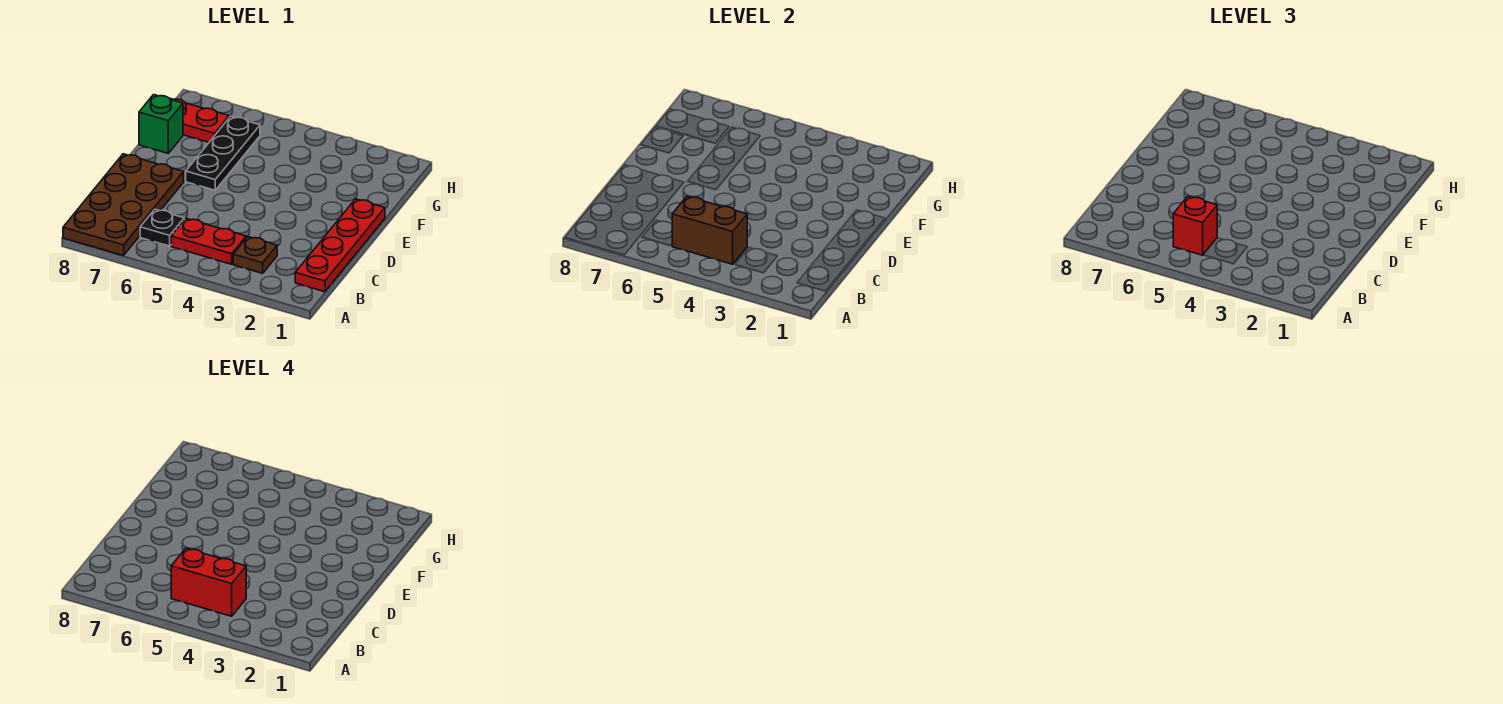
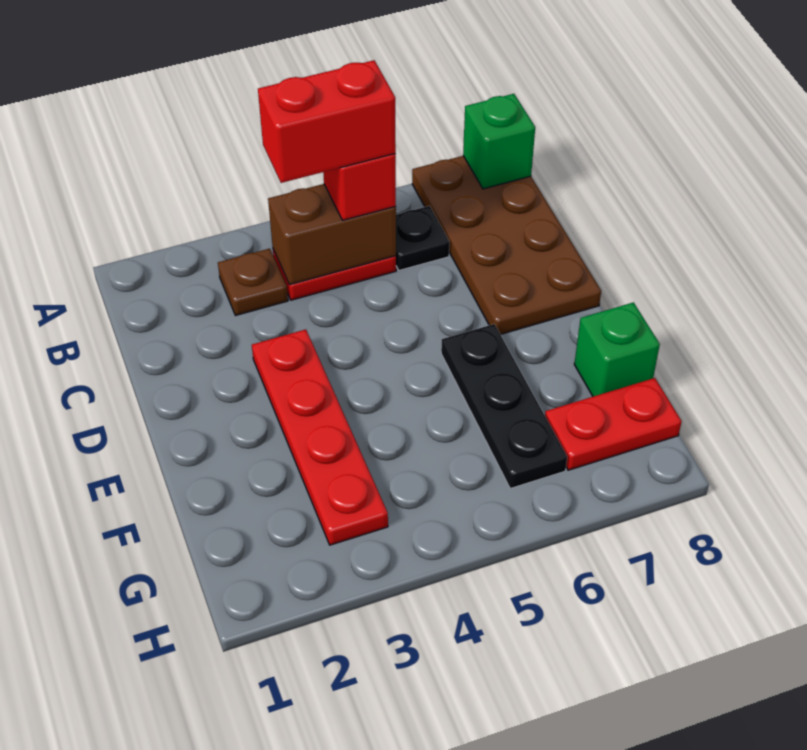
none -> green brick A8 level 2
red plate B1:E1 level 1 -> red plate D3:G3 level 1

